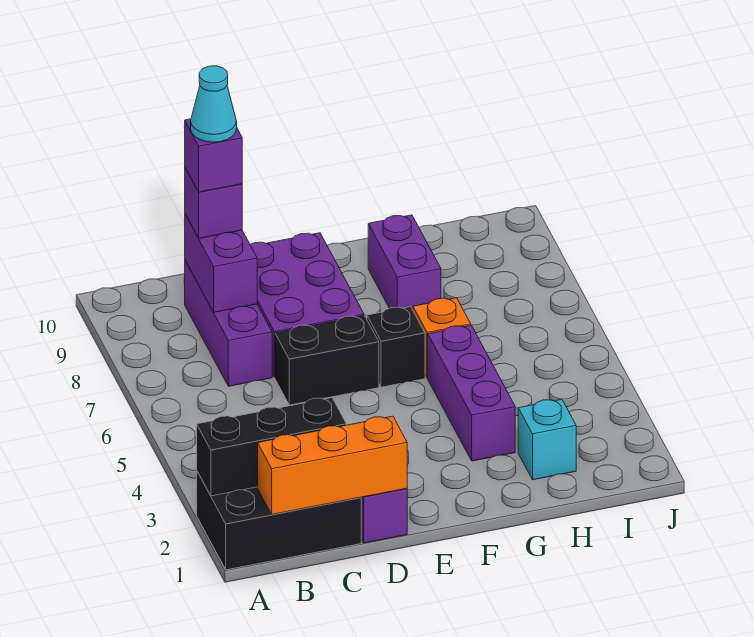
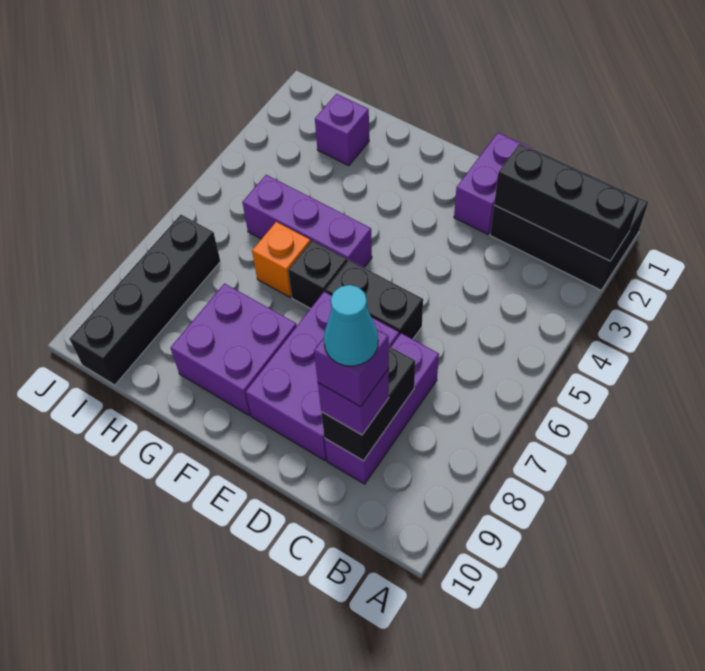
orange brick B1:D1 level 2 -> none
purple brick C8:C9 level 2 -> black brick C8:C9 level 2
purple brick G3:G5 level 1 -> purple brick F5:H5 level 1
purple brick G8:G9 level 1 -> purple brick F8:G9 level 1
cyan brick H2 level 1 -> purple brick H2 level 1
none -> black brick I7:I10 level 1

